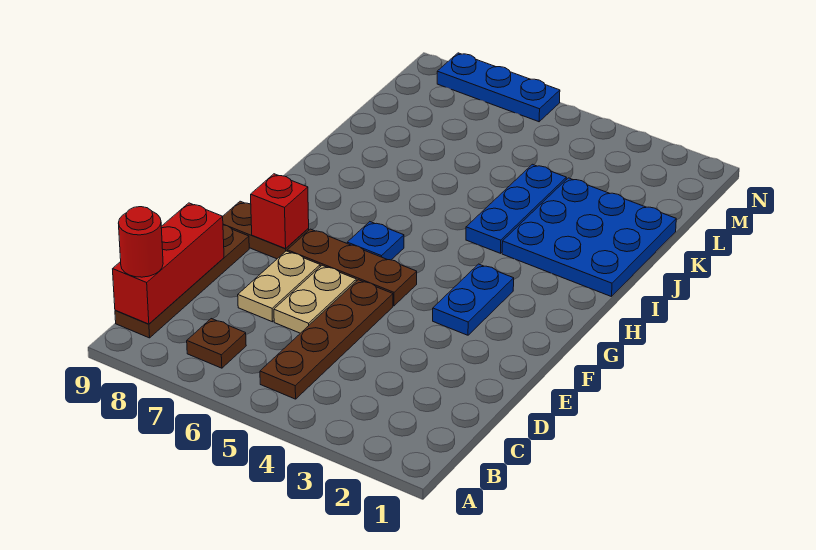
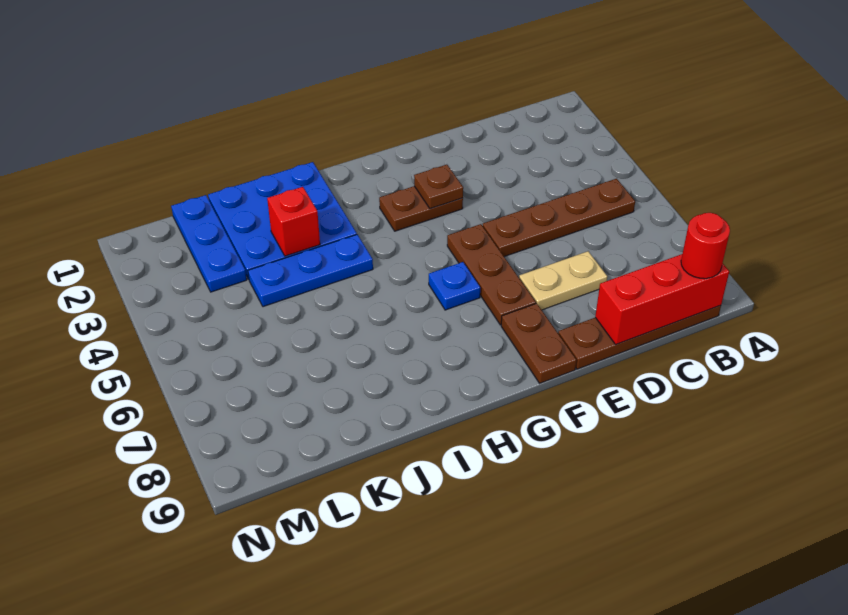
brown plate B7 level 1 -> brown plate F3 level 2
tan plate D6:E6 level 1 -> none
blue plate F3:G3 level 1 -> brown plate F3:G3 level 1
red brick F8 level 2 -> red brick J3 level 2
blue plate N6:N8 level 1 -> blue plate L1:L3 level 1

